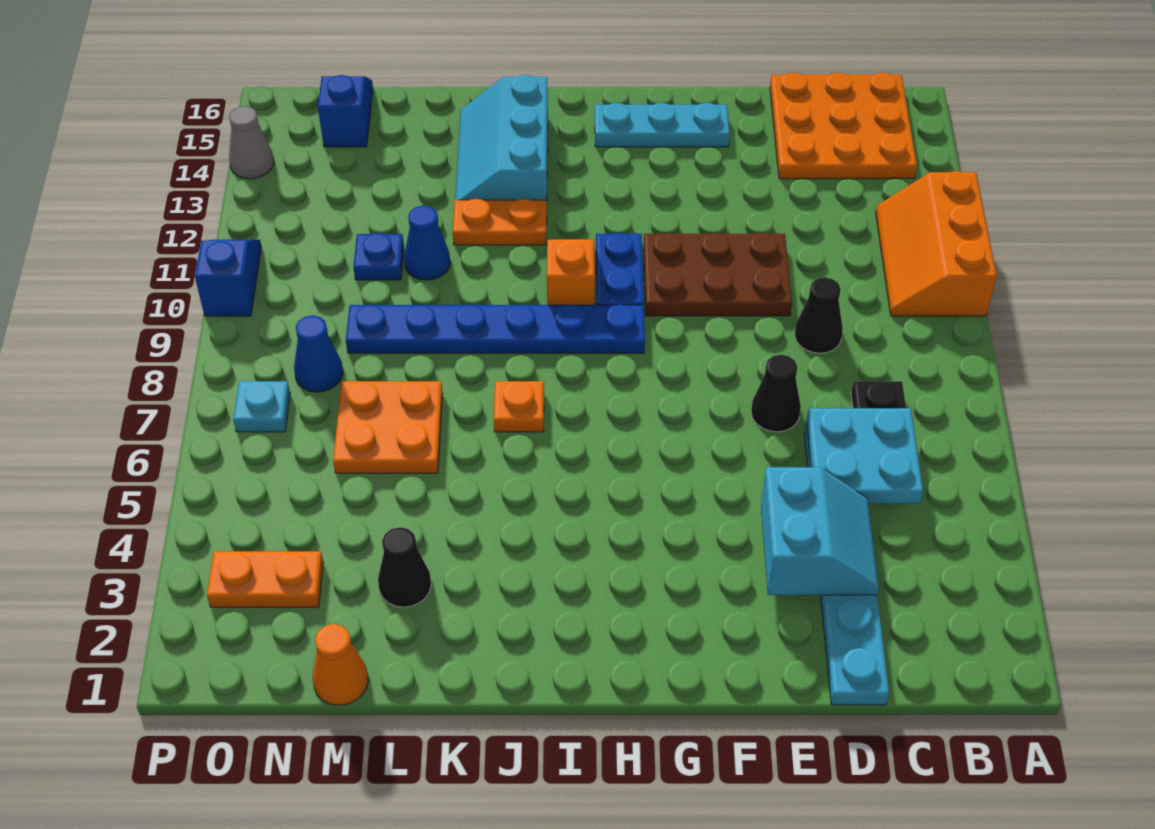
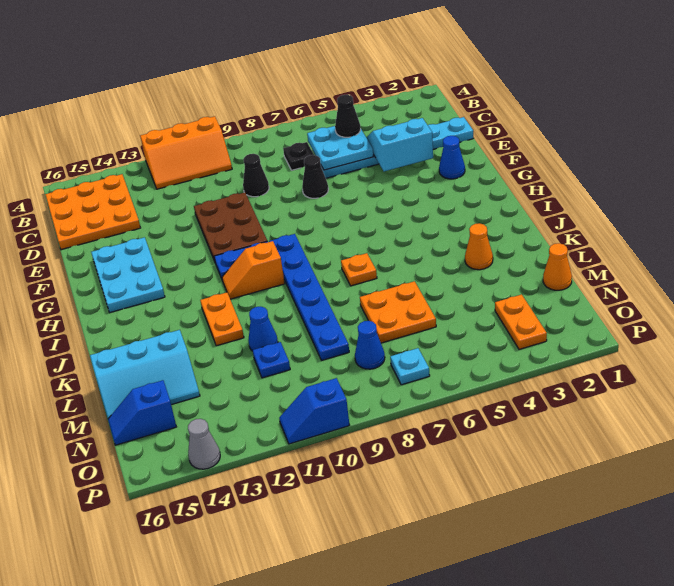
none -> blue cone F2 level 1
cyan plate F15:H15 level 1 -> cyan plate F14:H15 level 1
cyan slope J13:K15 level 1 top J -> cyan slope L14:M16 level 1 top L
none -> orange cone K3 level 1
black cone L3 level 1 -> black cone C5 level 3

